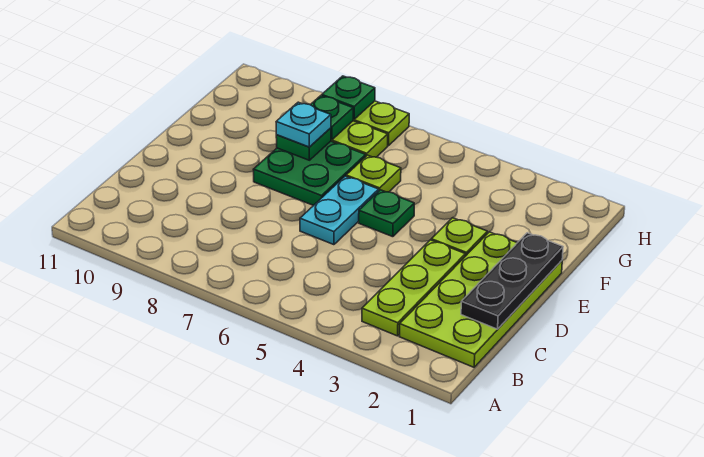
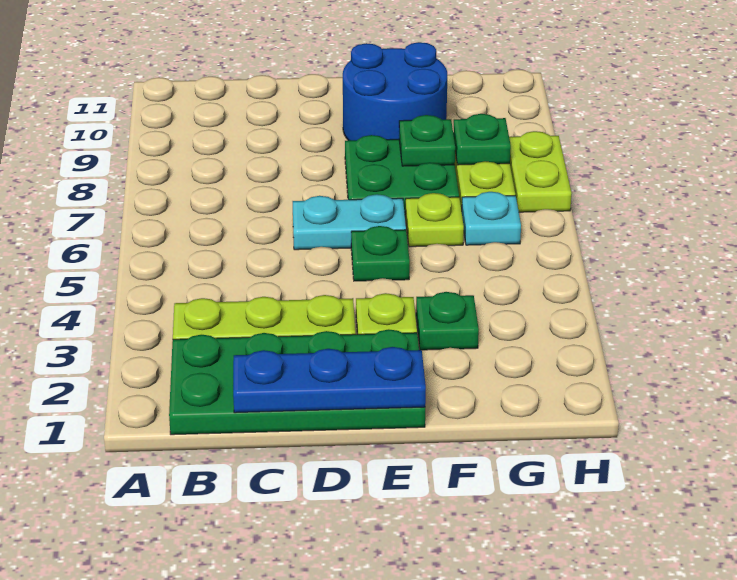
lime plate B1:E2 level 1 -> green plate B1:E2 level 1
black plate C1:E1 level 2 -> blue plate C1:E1 level 2
none -> blue round brick E9:F10 level 1
cyan plate F8 level 3 -> cyan plate G6 level 1
green plate H8 level 2 -> green plate F3 level 1

